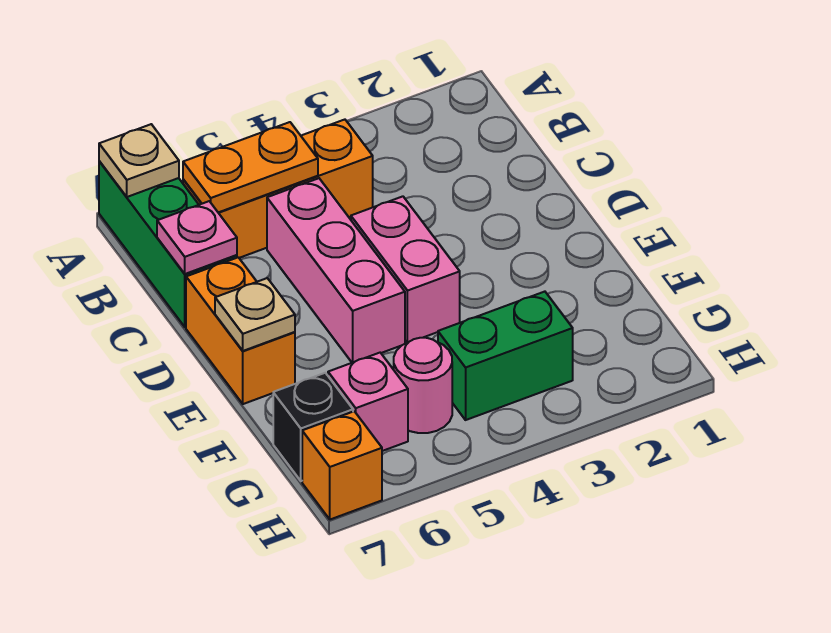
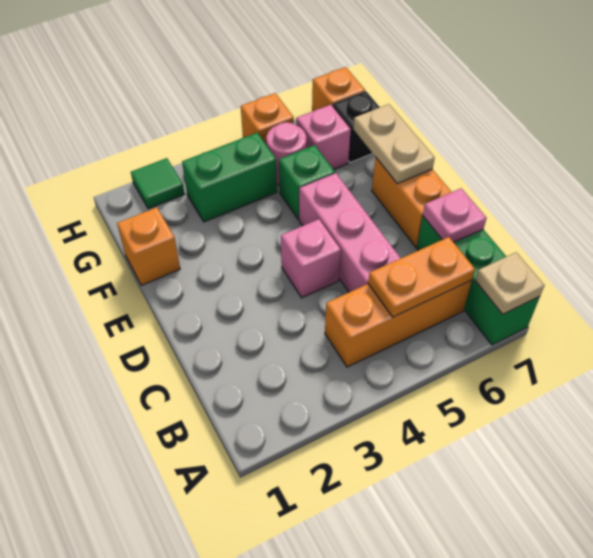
pink brick D4:E4 level 1 -> pink brick D4 level 1
tan plate E7 level 2 -> tan plate E7:F7 level 2
none -> orange brick F1 level 1
none -> green brick F5 level 1
none -> green tile H2 level 1
none -> orange brick H5 level 1

